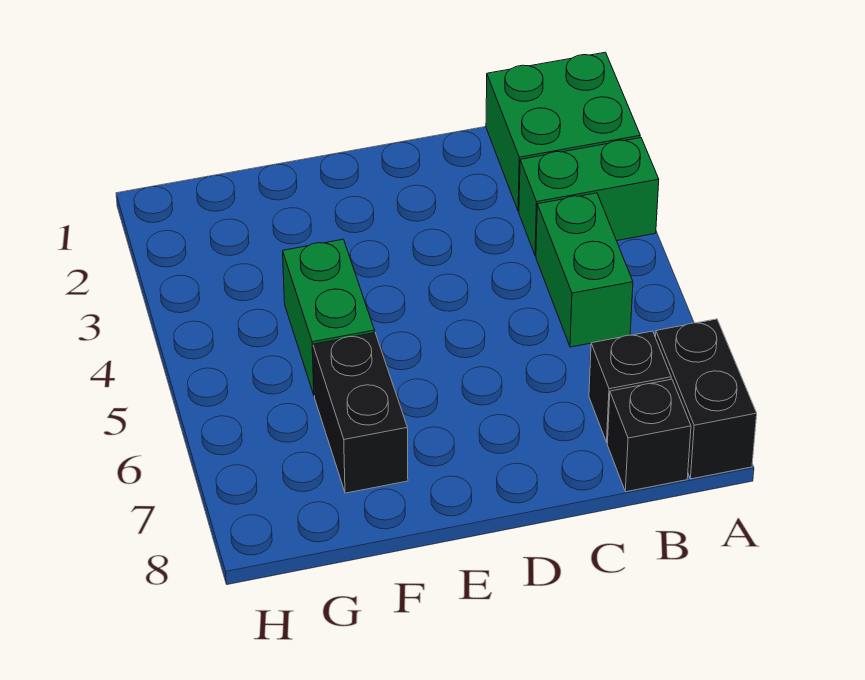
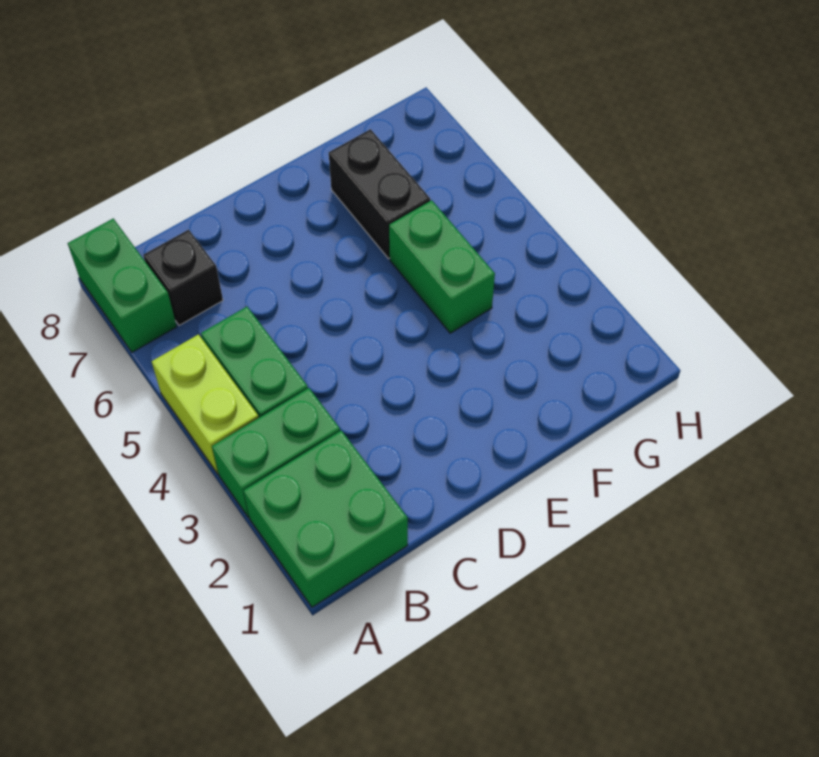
none -> lime brick A4:A5 level 1
black brick A7:A8 level 1 -> green brick A7:A8 level 1
black brick B8 level 1 -> none

